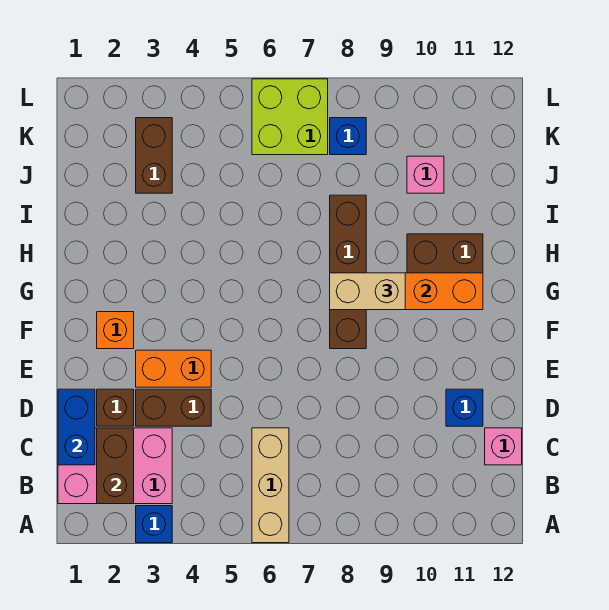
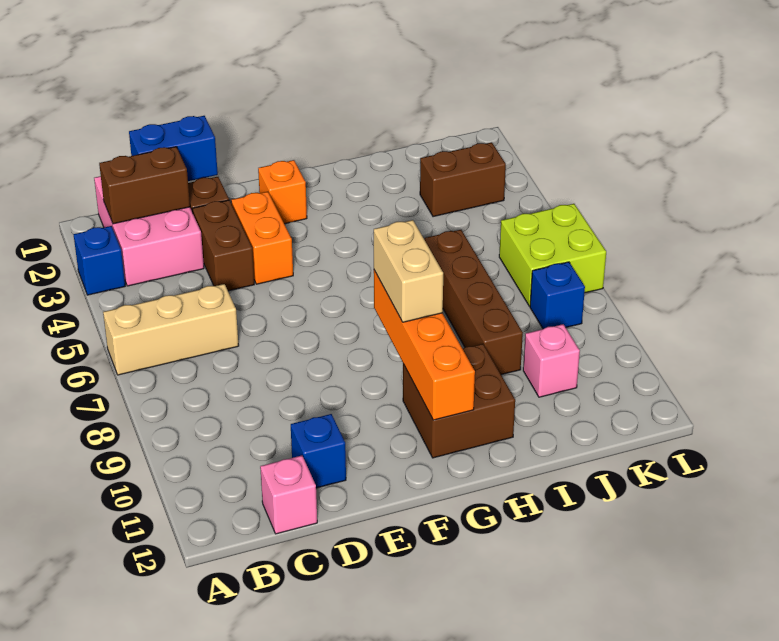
brown brick F8:I8 level 1 -> brown brick I6:I9 level 1

